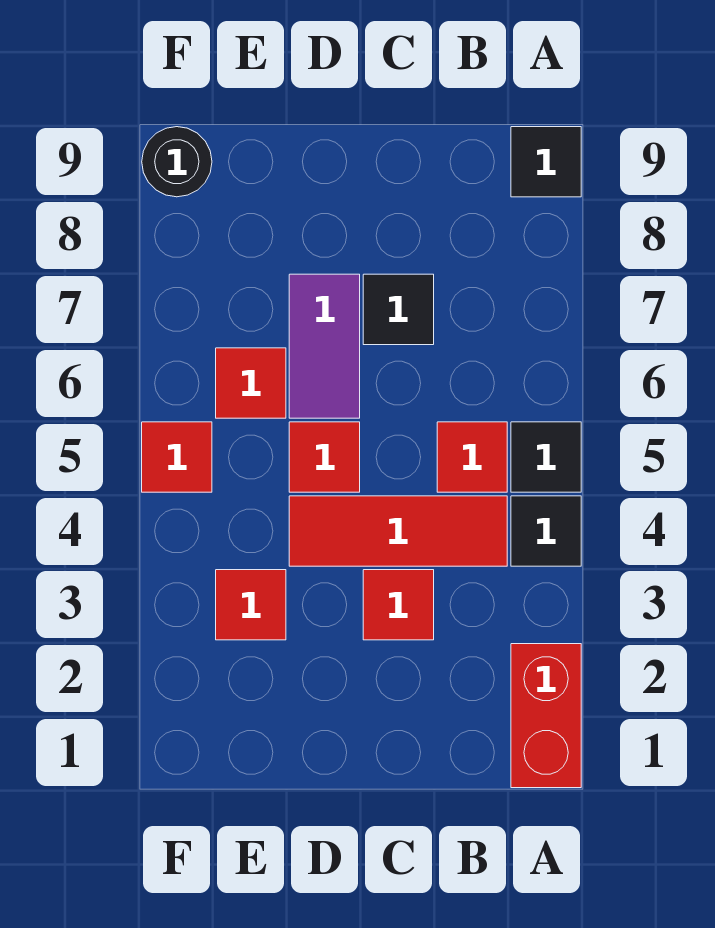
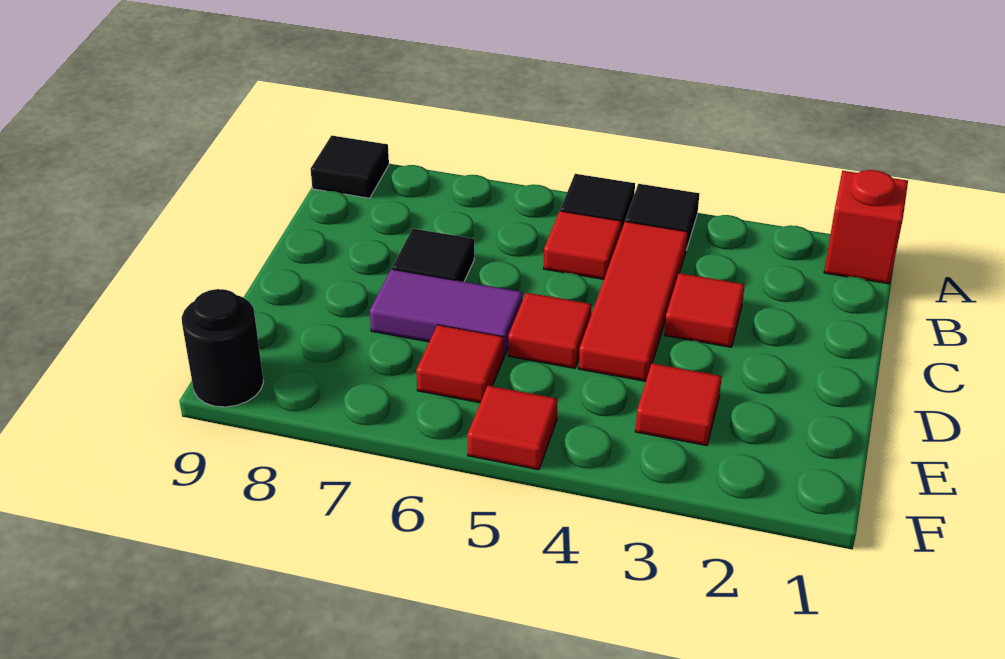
red brick A1:A2 level 1 -> red brick A1 level 1

